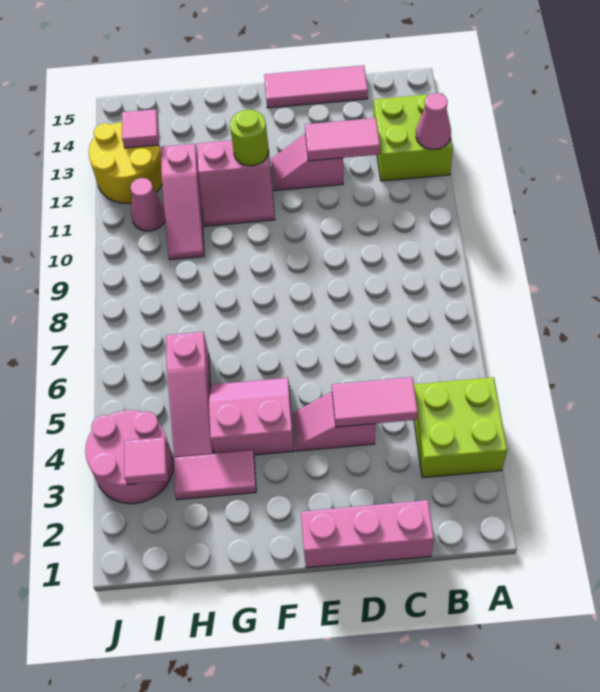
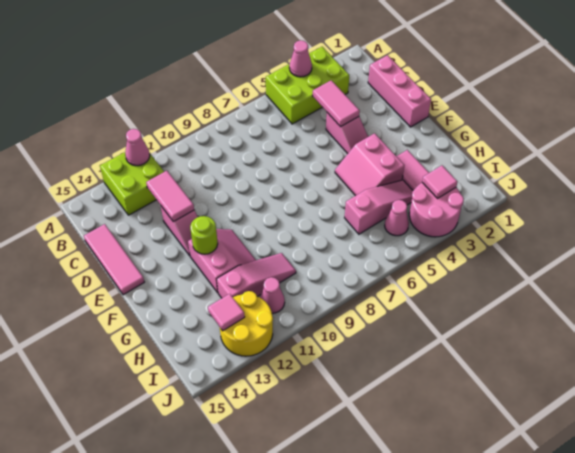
lime brick A3:B4 level 1 -> lime brick A3:B5 level 1
none -> pink cone A4 level 2
none -> pink cone I5 level 1

